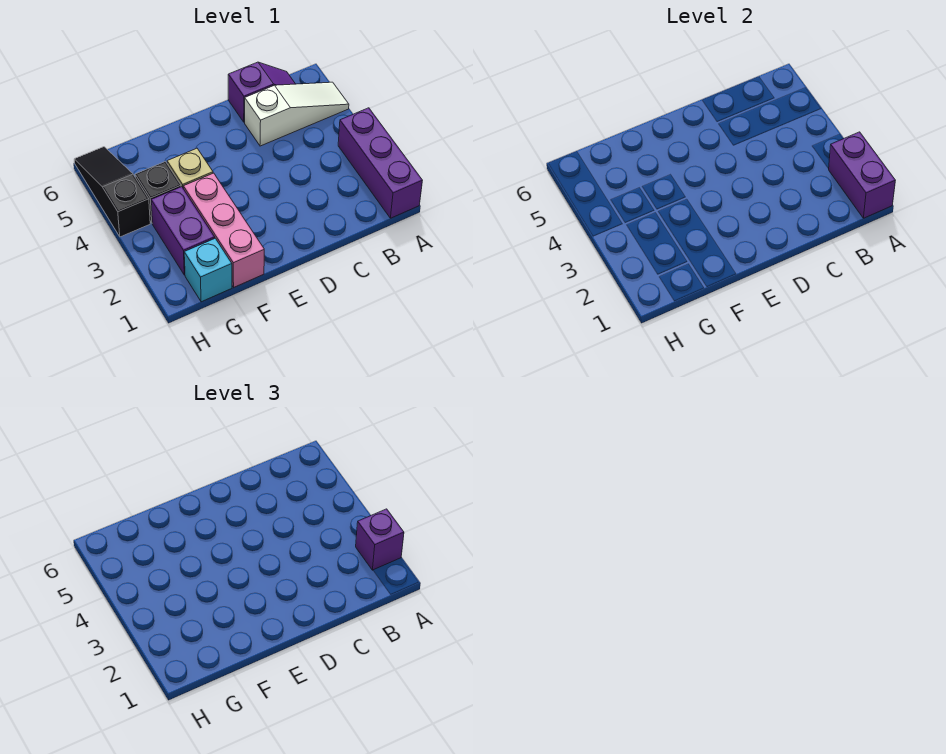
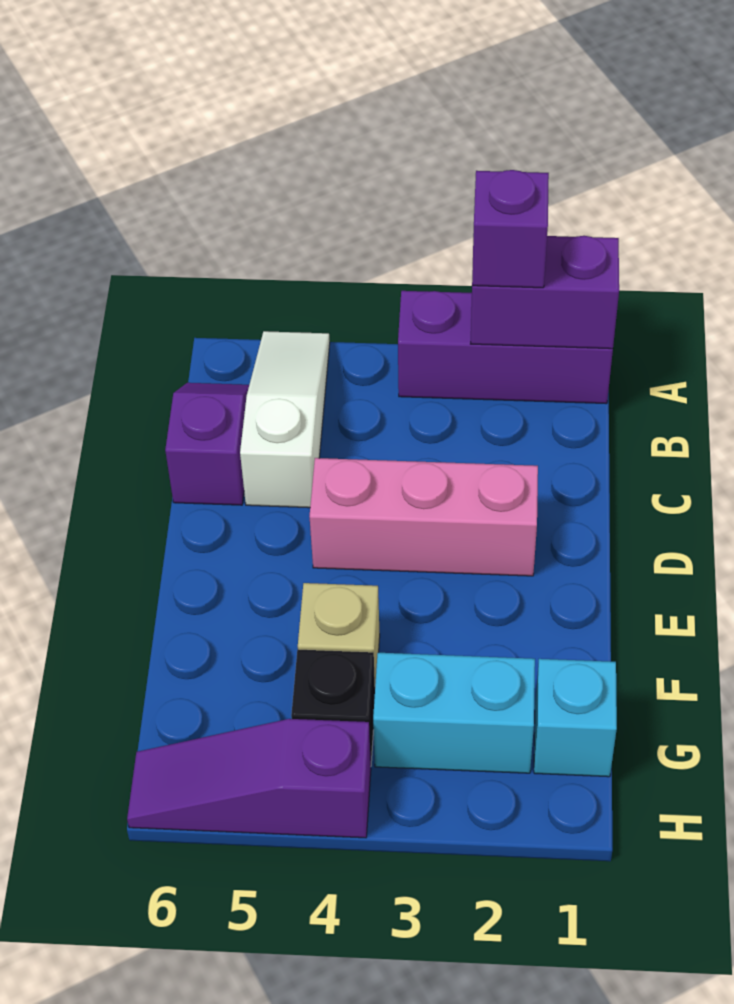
pink brick F1:F3 level 1 -> pink brick D2:D4 level 1
purple brick G2:G3 level 1 -> cyan brick G2:G3 level 1
black slope H4:H6 level 1 top 4 -> purple slope H4:H6 level 1 top 4

